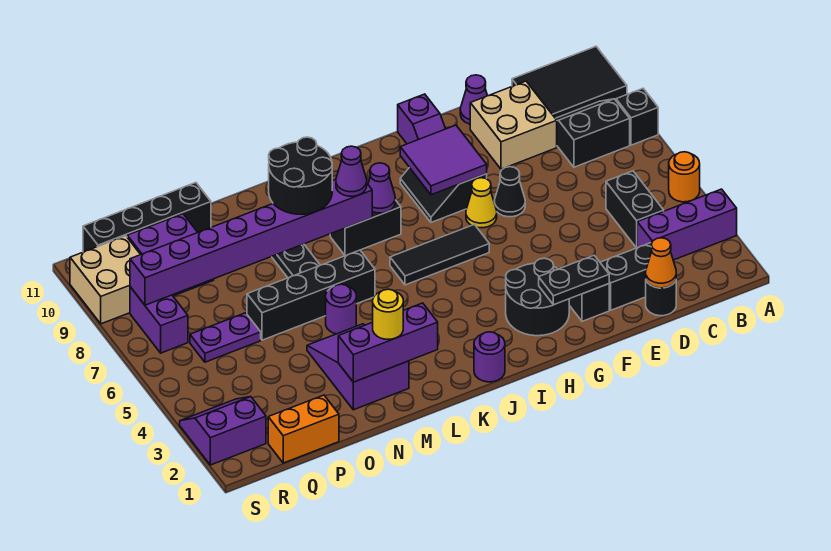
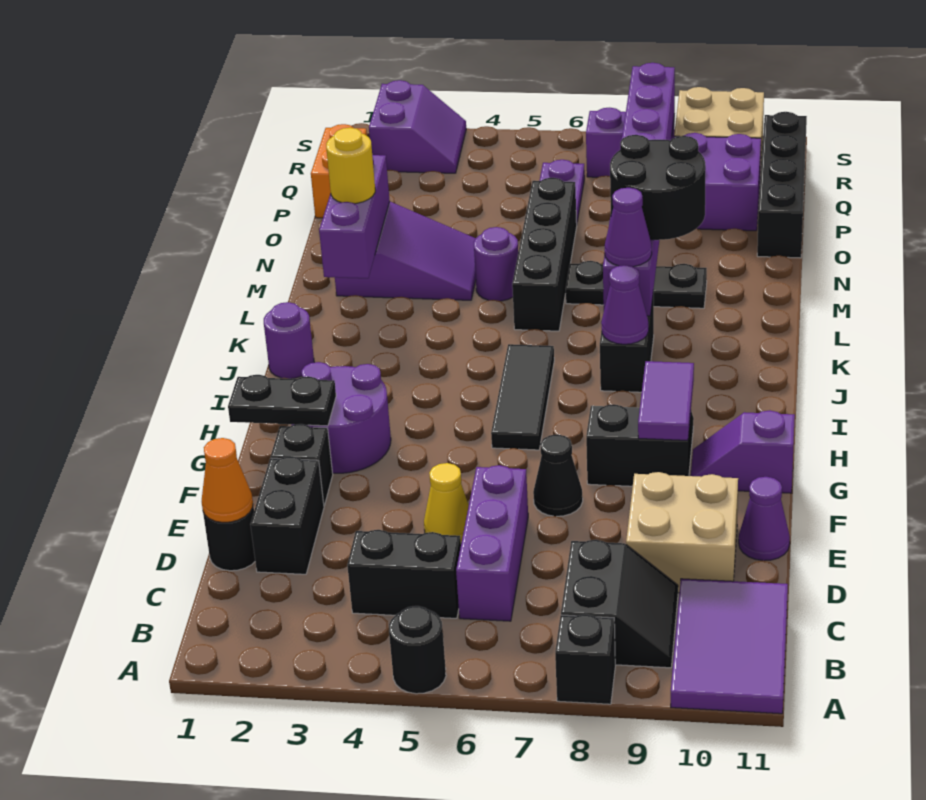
purple brick A3:C3 level 1 -> purple brick C6:E6 level 1
orange round brick A5 level 1 -> black round brick A5 level 1
black tile A10:C11 level 1 -> purple tile A10:C11 level 1
black plate F2:G2 level 2 -> black plate G1:G2 level 2
black round brick G2:H3 level 1 -> purple round brick G2:H3 level 1
yellow cone G7 level 1 -> yellow cone E5 level 1
purple tile G8:H9 level 2 -> purple tile G9:H9 level 2

